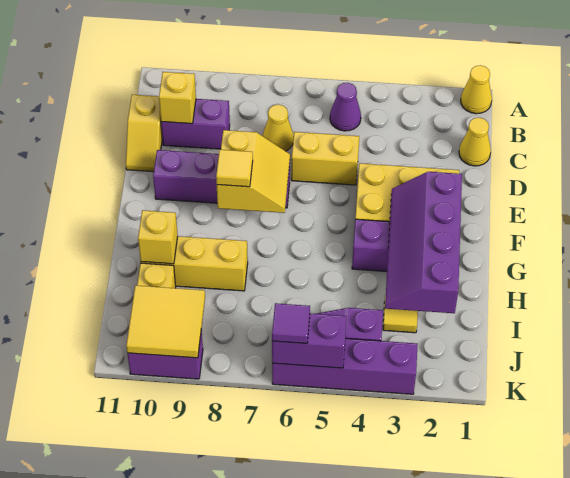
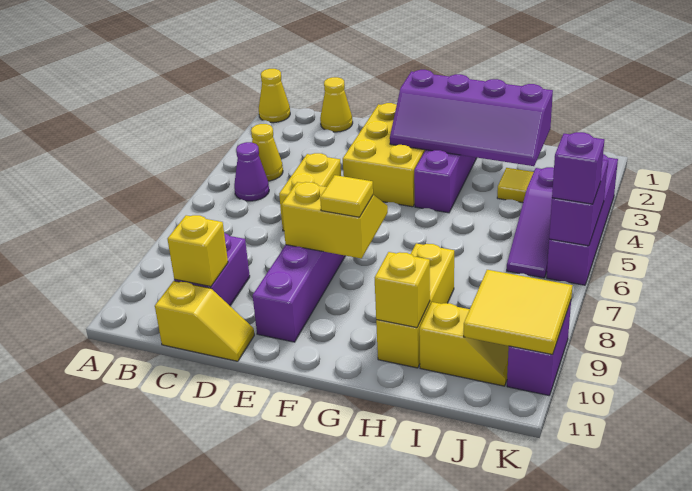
yellow cone C7 level 1 -> yellow cone B4 level 1
purple tile K6 level 3 -> purple brick K6 level 3

